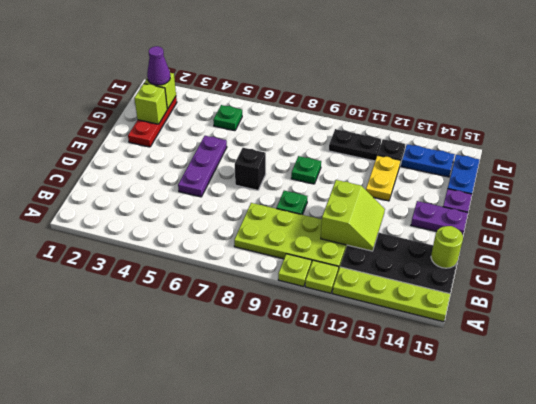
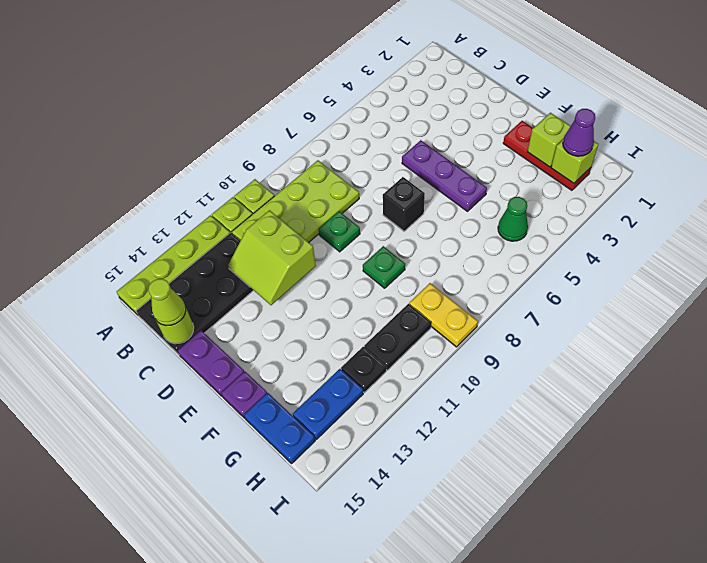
none -> lime cone C15 level 3
purple plate E14:E15 level 1 -> purple plate D15:E15 level 1
yellow plate F12:G12 level 1 -> yellow plate H9:I9 level 1
green plate H5 level 1 -> green cone H5 level 1

